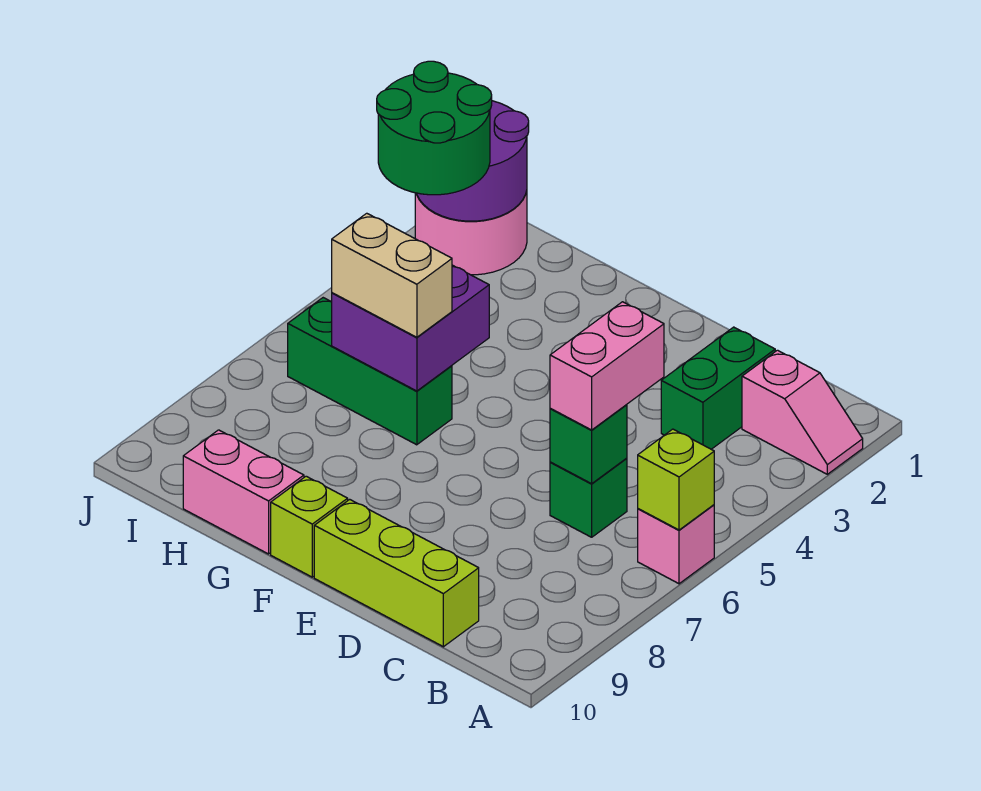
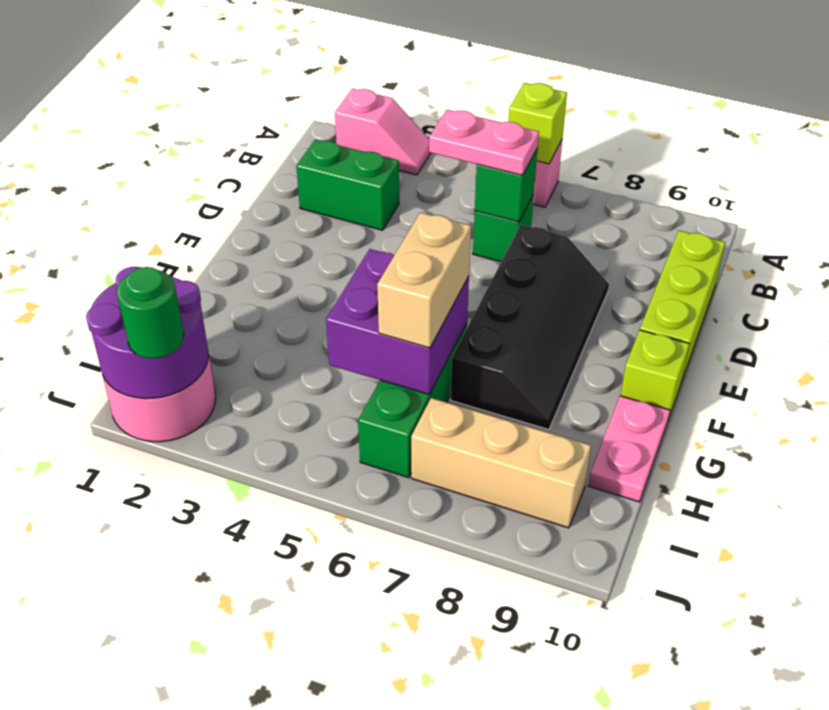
pink slope A2:B2 level 1 top B -> pink slope A2:A3 level 1 top 2
pink brick C5:C6 level 3 -> pink plate C5:C6 level 3
none -> black slope D7:G8 level 1 top 7
pink brick G10:H10 level 1 -> pink plate G10:H10 level 1
green round brick I2:J3 level 3 -> green round brick J2 level 3
none -> tan brick I7:I9 level 1

